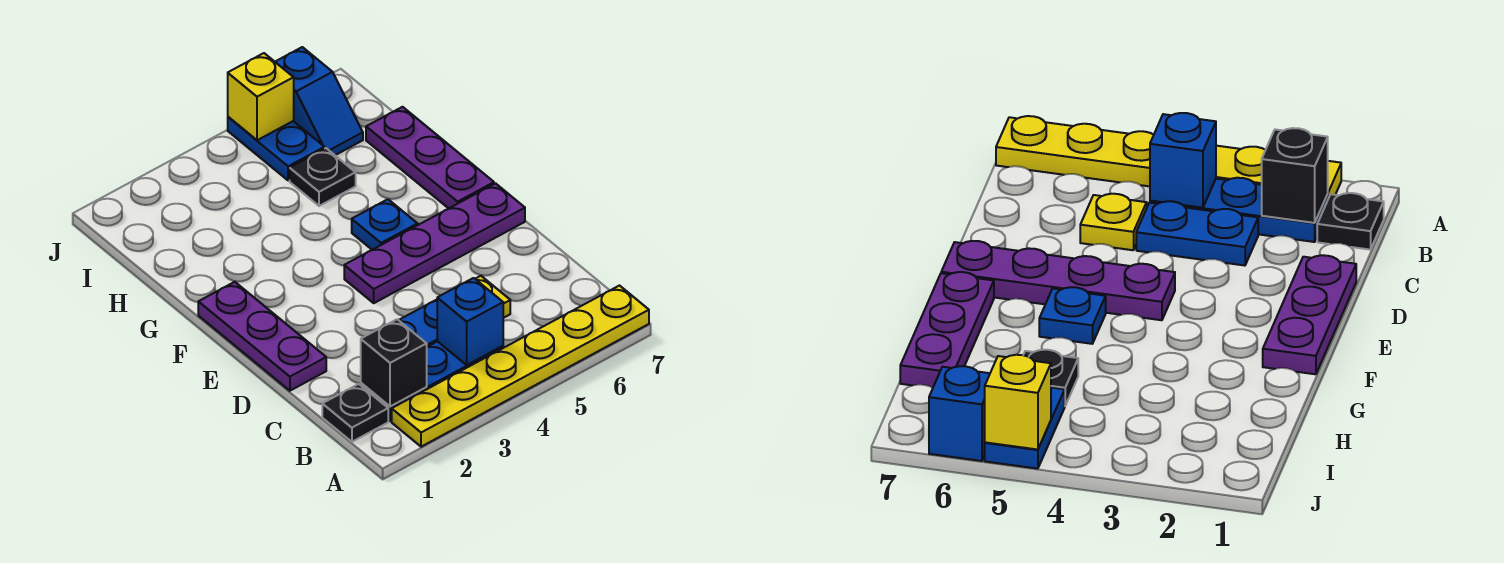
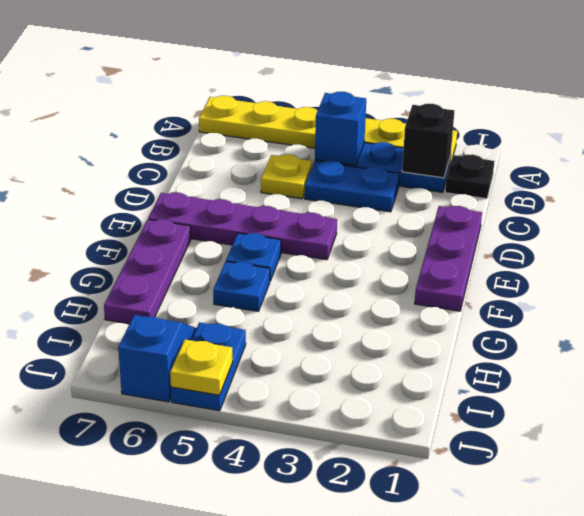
none -> blue plate G5 level 1
black plate H5 level 1 -> none
yellow brick J5 level 2 -> yellow plate J5 level 2

